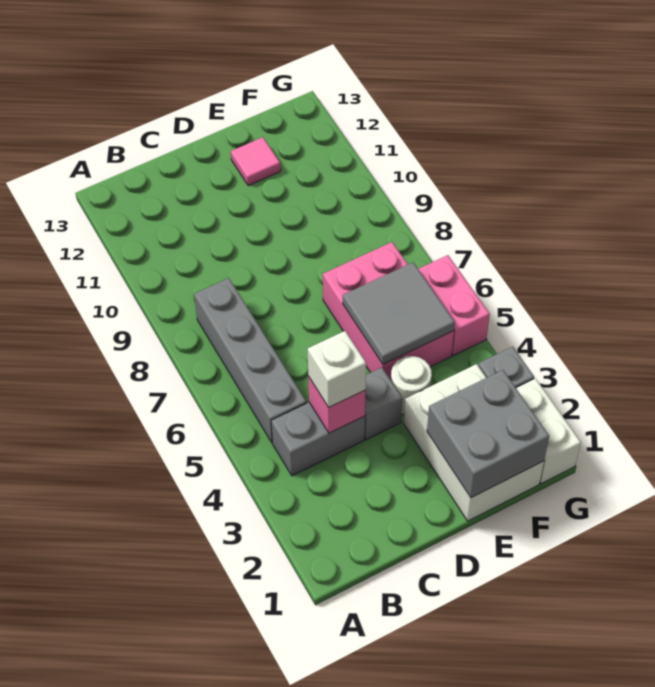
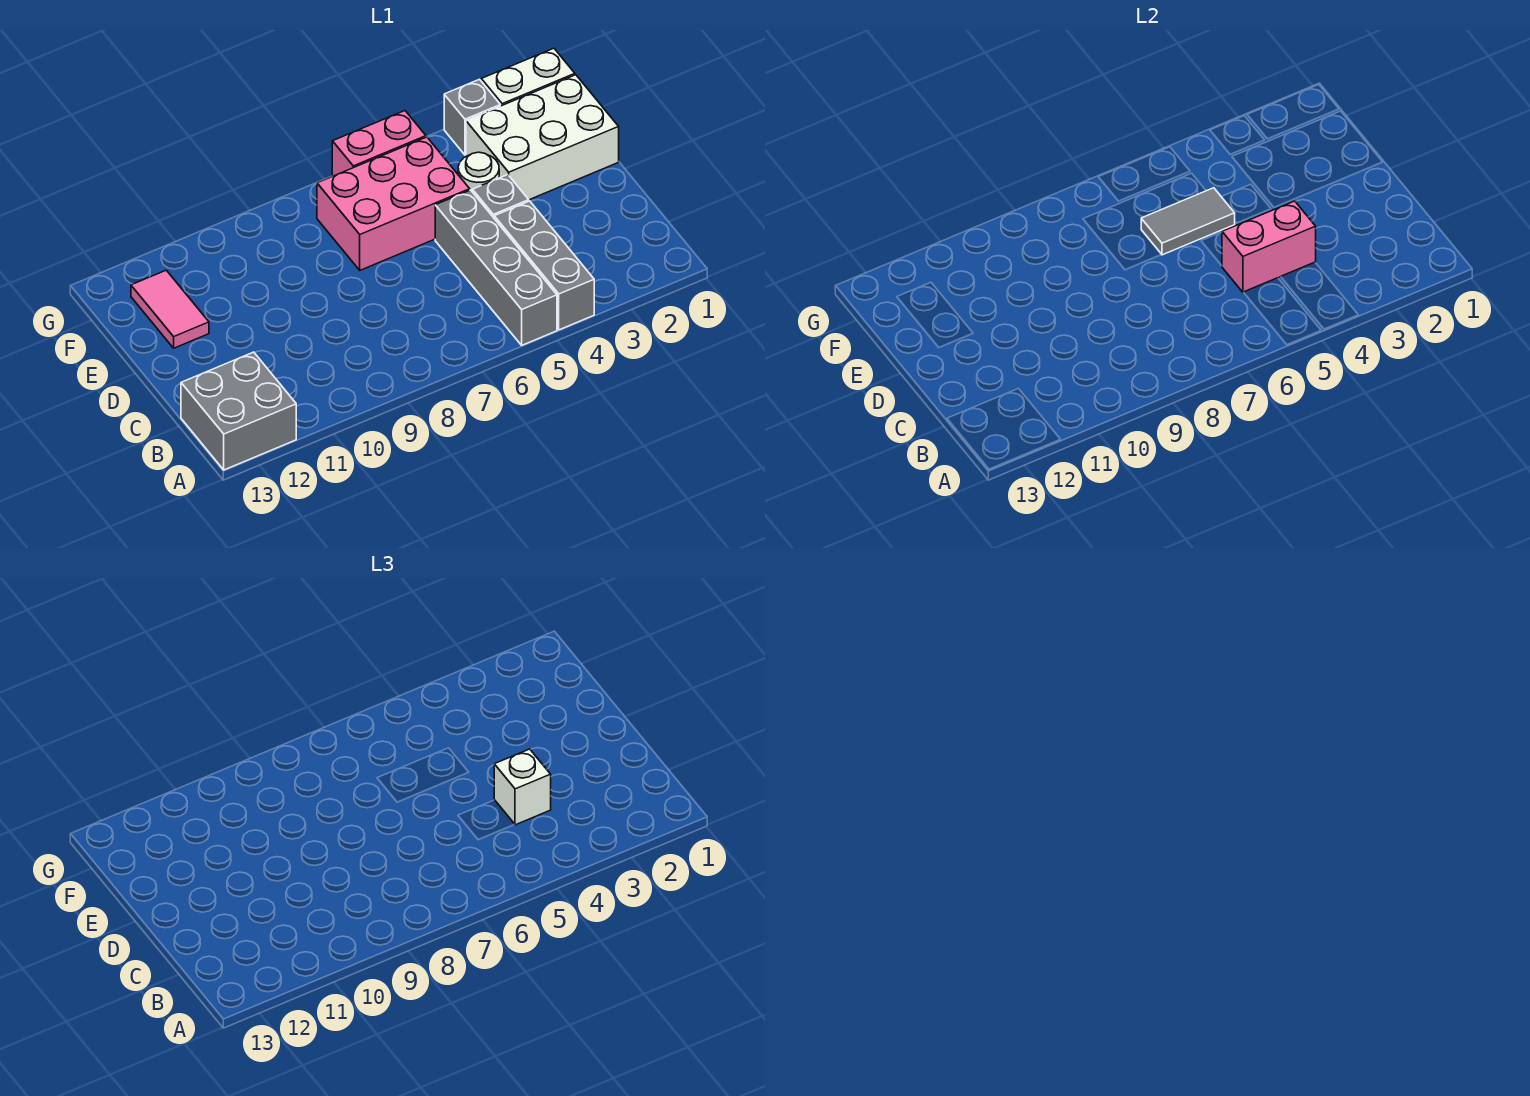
grey brick B4:C4 level 1 -> grey brick A4:C4 level 1
grey brick B5:B8 level 1 -> grey brick A5:D5 level 1
pink brick C4 level 2 -> pink brick C4:C5 level 2
grey brick E1:F2 level 2 -> grey brick A12:B13 level 1
grey tile E5:F6 level 2 -> grey tile E5:E6 level 2
pink tile E12 level 1 -> pink tile E12:F12 level 1

